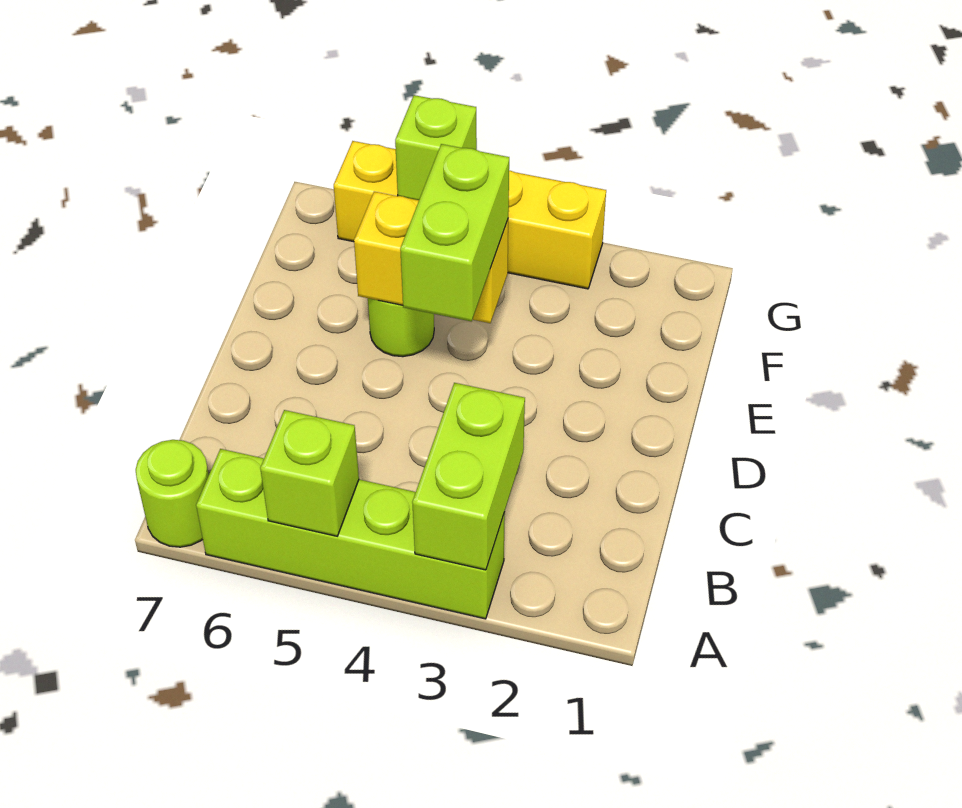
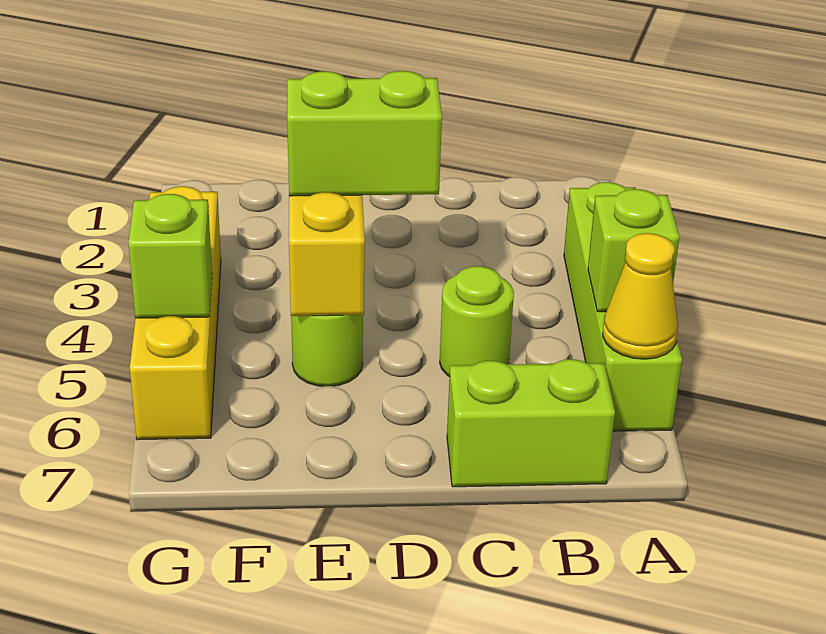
lime brick A3:B3 level 2 -> lime brick B7:C7 level 1
none -> yellow cone A6 level 2
lime round brick A7 level 1 -> lime round brick C5 level 1

